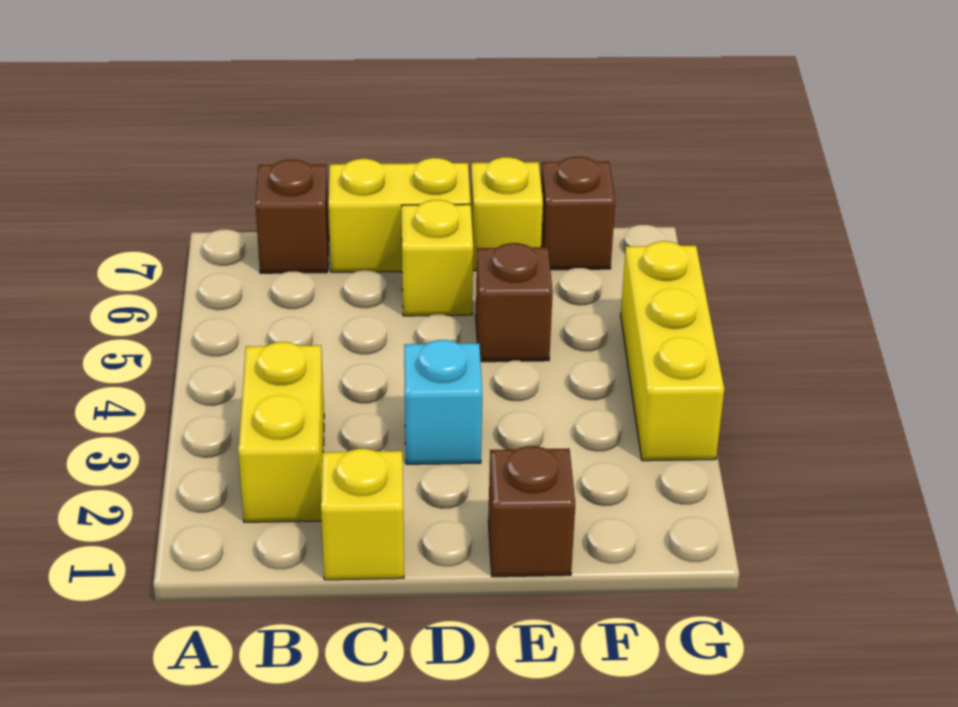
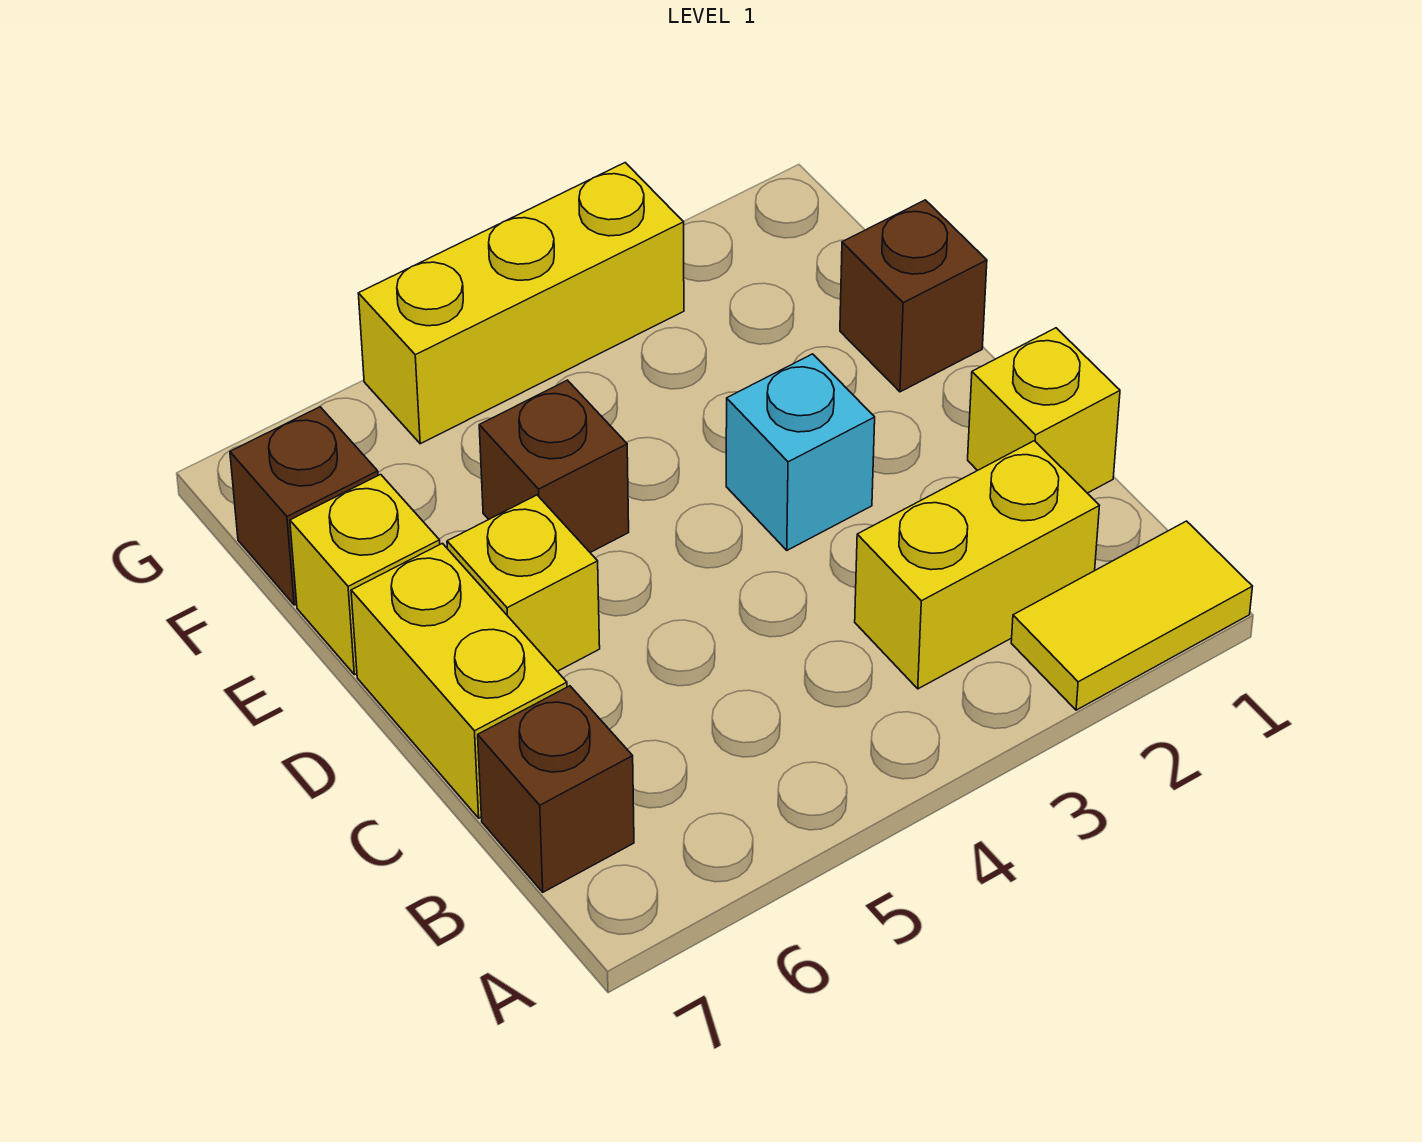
none -> yellow tile A1:A2 level 1

